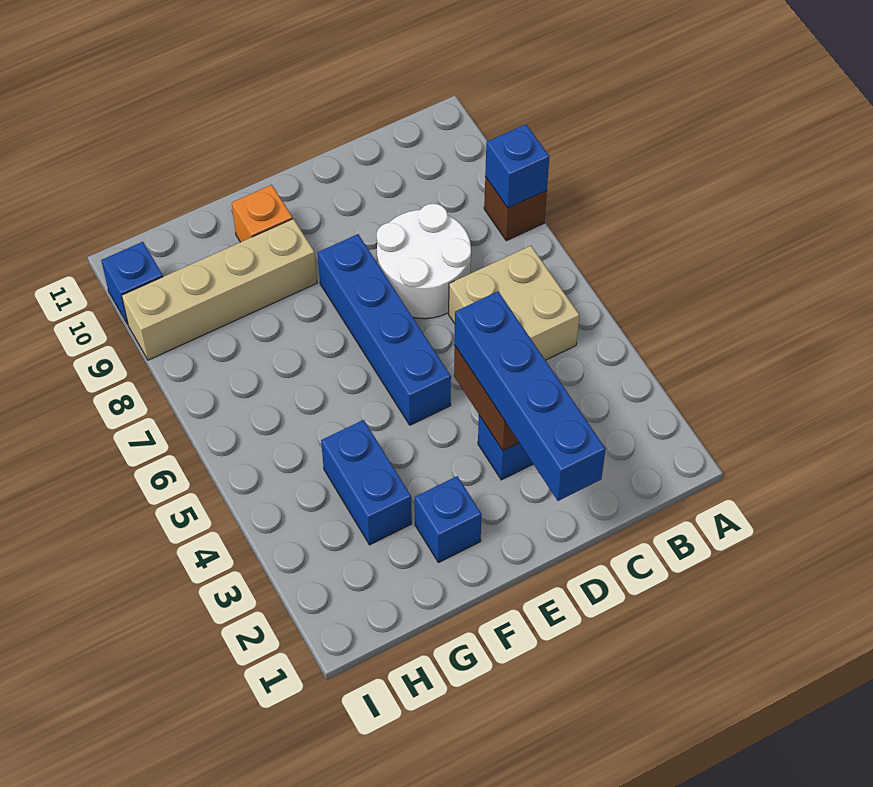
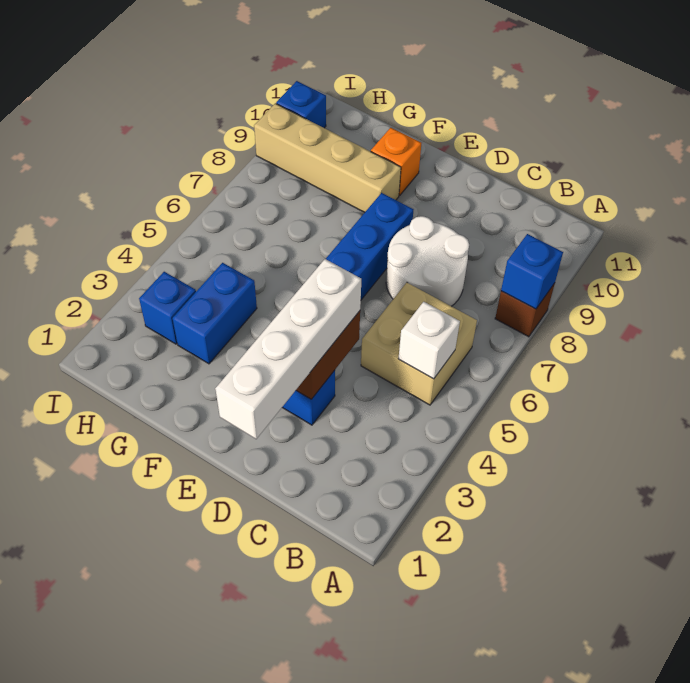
none -> white brick B5 level 2
blue brick D1:D4 level 3 -> white brick D1:D4 level 3
blue brick F2 level 1 -> blue brick H3 level 1

